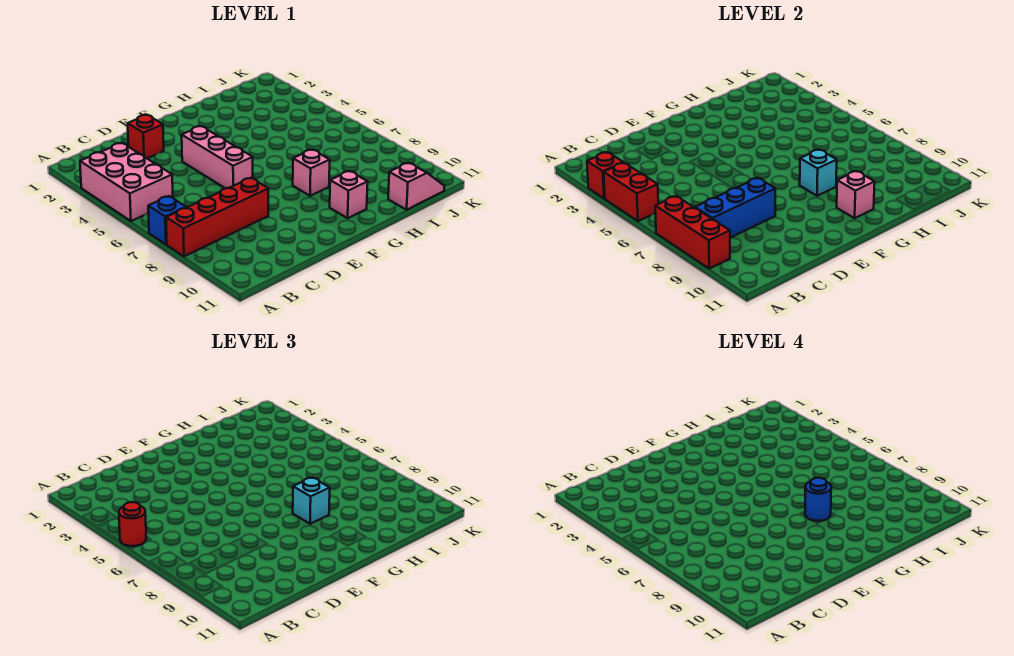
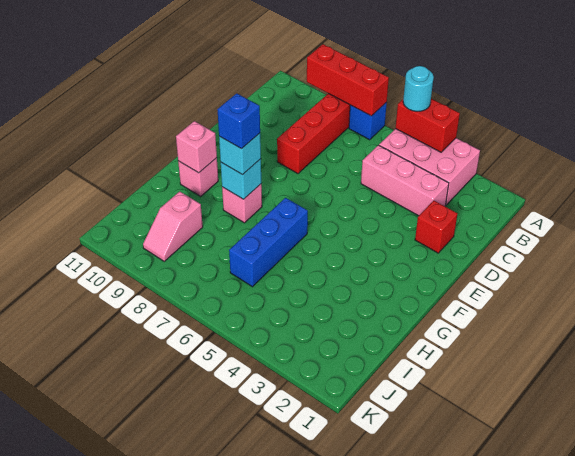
red brick A3 level 2 -> none
red round brick A5 level 3 -> cyan round brick A5 level 3
blue brick B8:D8 level 2 -> blue brick G6:I6 level 1
pink brick E4:E6 level 1 -> pink brick C3:C5 level 1
blue round brick G8 level 4 -> blue brick G8 level 4
pink slope I11:J11 level 1 top I -> pink slope I9:J9 level 1 top I

